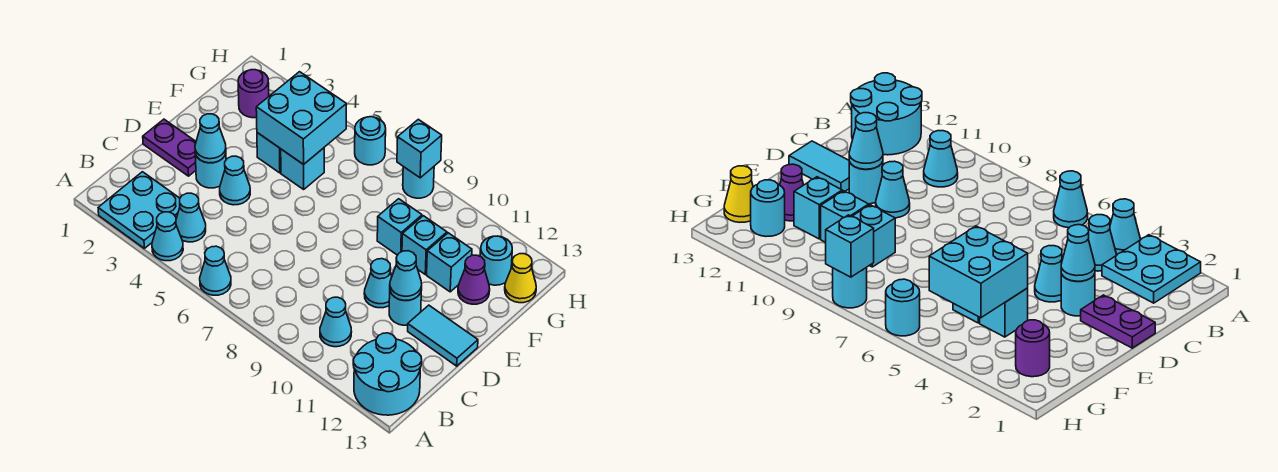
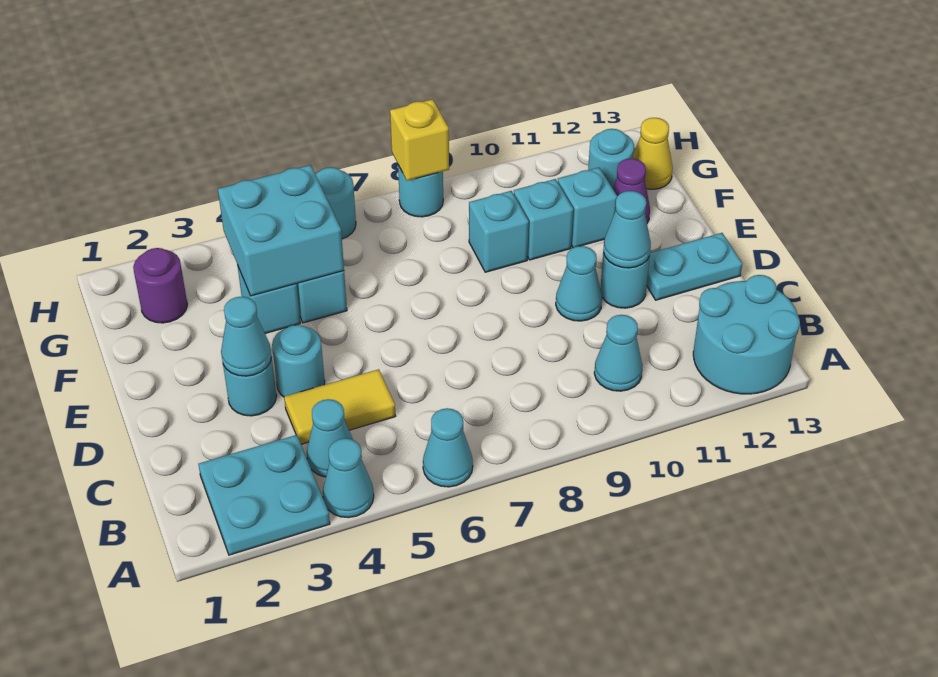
none -> yellow tile C4:C5 level 1
purple plate D1:D2 level 1 -> none
cyan cone D4 level 1 -> cyan round brick D4 level 1
cyan tile D12:D13 level 1 -> cyan plate D12:D13 level 1
cyan brick H8 level 2 -> yellow brick H8 level 2

